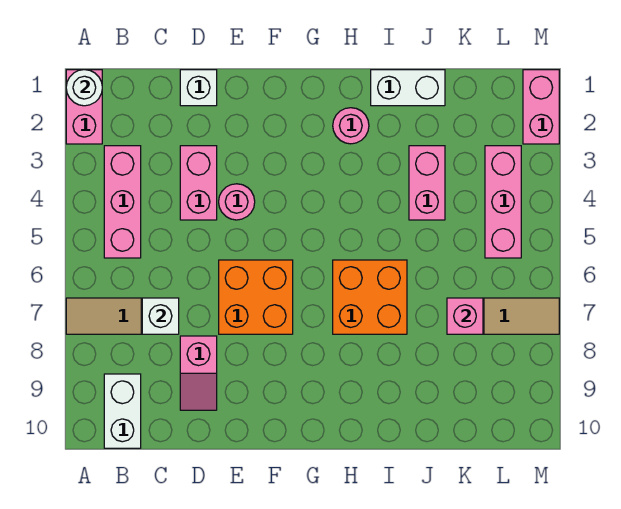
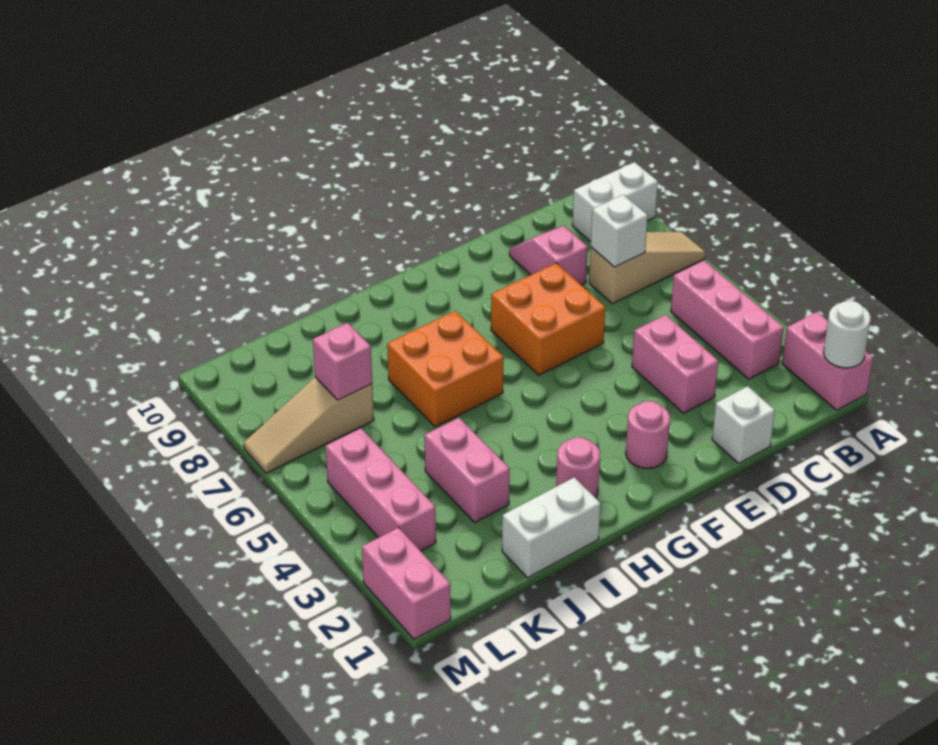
white brick B9:B10 level 1 -> white brick A9:B9 level 1
pink round brick E4 level 1 -> pink round brick F2 level 1

